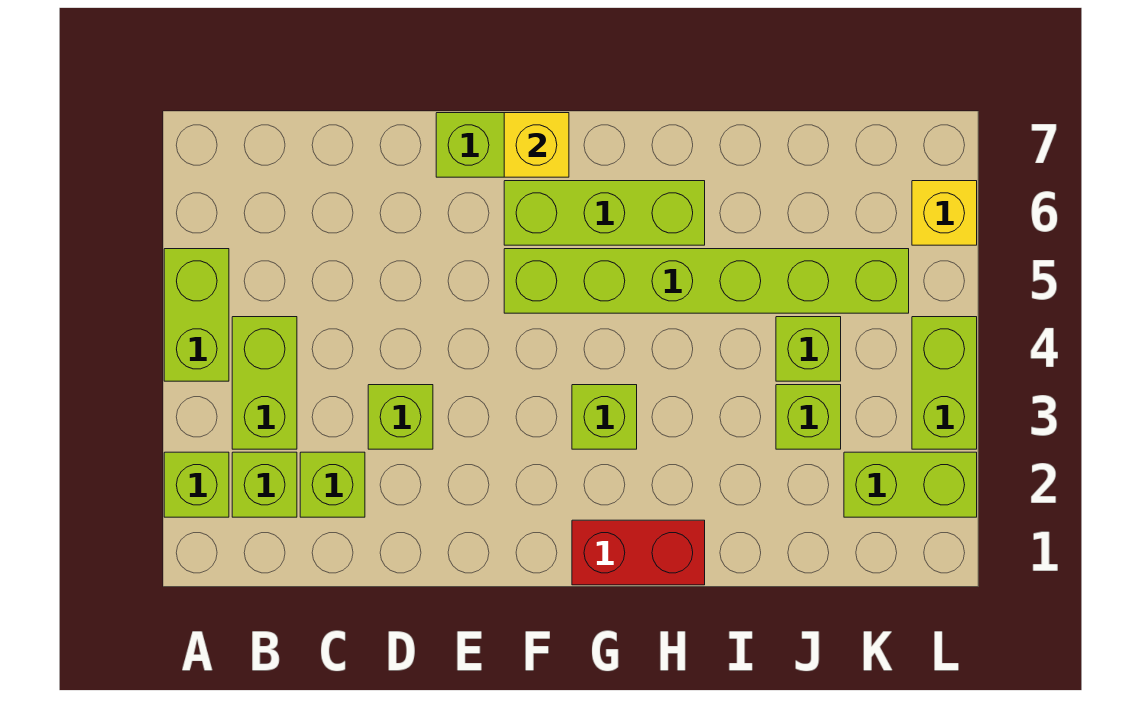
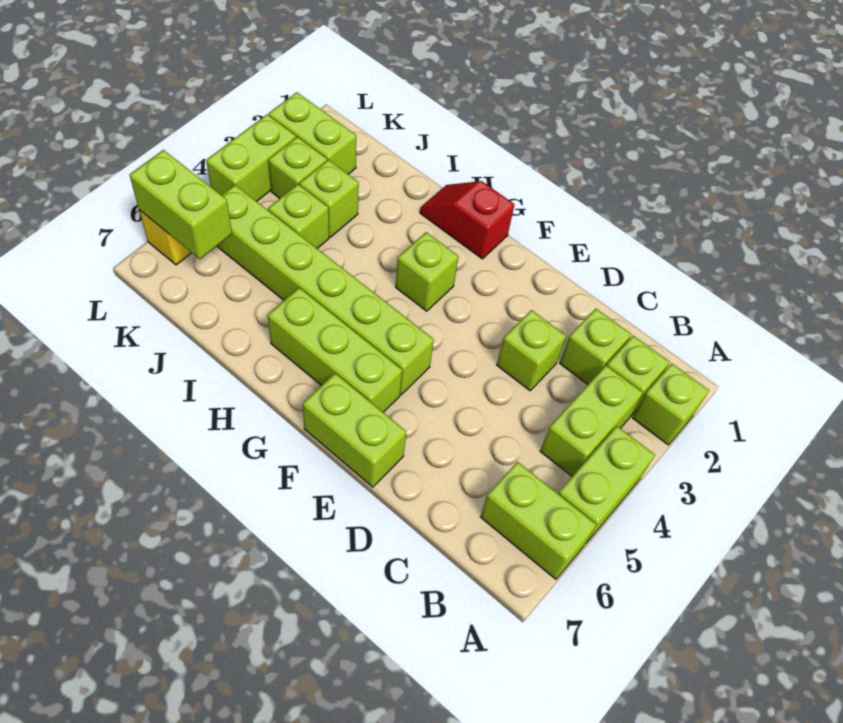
none -> lime brick A6:B6 level 1
yellow brick F7 level 2 -> none
red brick G1:H1 level 1 -> red slope G1:H1 level 1 top G
none -> lime brick K3 level 1
none -> lime brick K6:L6 level 2

